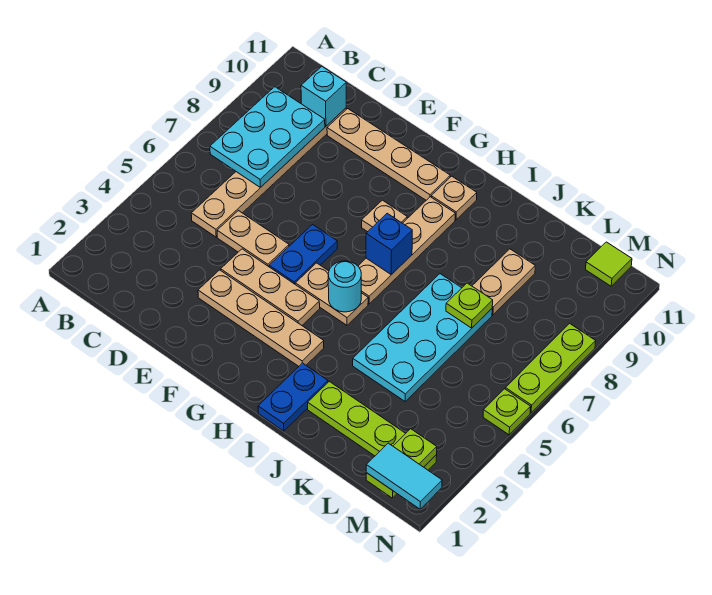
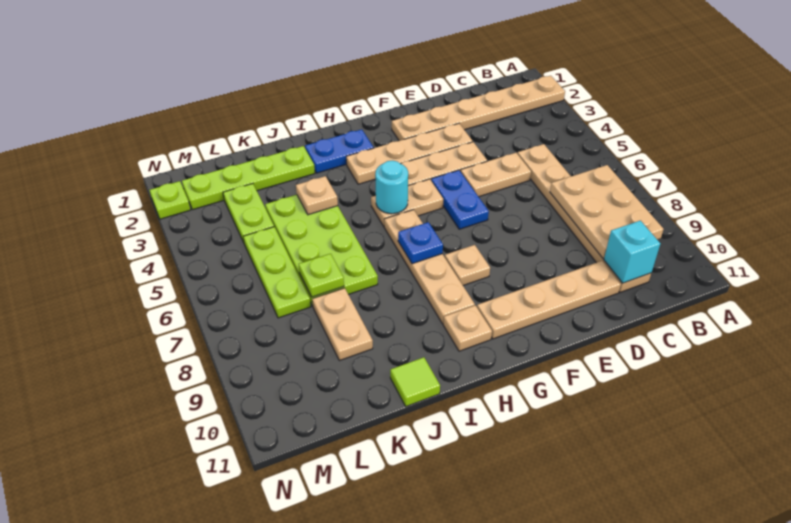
none -> tan plate A2:F2 level 1
cyan plate B7:C9 level 2 -> tan plate B7:C9 level 2
blue brick H7 level 2 -> blue plate H7 level 2
blue plate I1:I2 level 1 -> blue plate H2:I2 level 1
cyan plate J4:K7 level 1 -> lime plate J4:K7 level 1
none -> tan plate J4 level 2
lime plate M1:M2 level 2 -> lime plate L3:L4 level 1
cyan tile M1:N1 level 3 -> none
lime tile M11 level 1 -> lime tile J11 level 1
lime plate N5 level 1 -> lime plate N2 level 1
lime plate N6:N8 level 1 -> lime plate L5:L7 level 1

